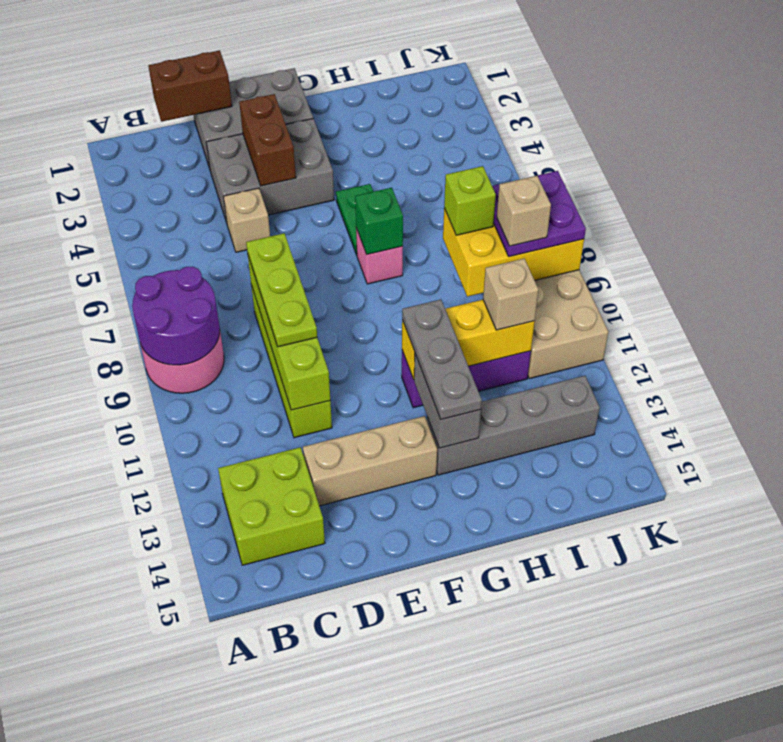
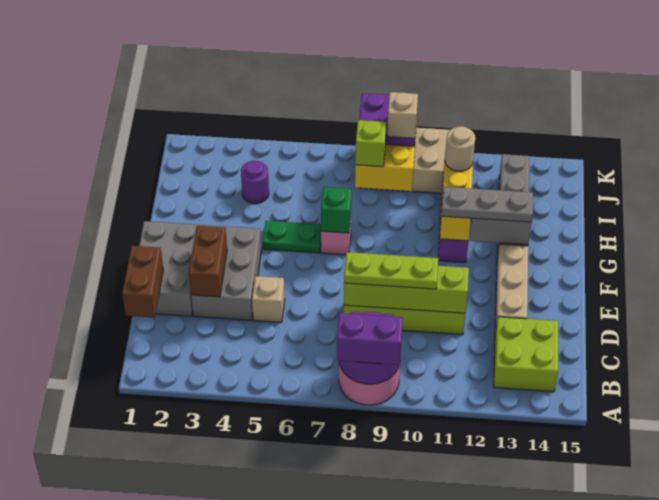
none -> purple brick A8:A9 level 3
brown brick E3:E4 level 2 -> brown brick D3:E3 level 2
none -> purple round brick I4 level 1
tan brick I11 level 3 -> tan round brick I11 level 3

